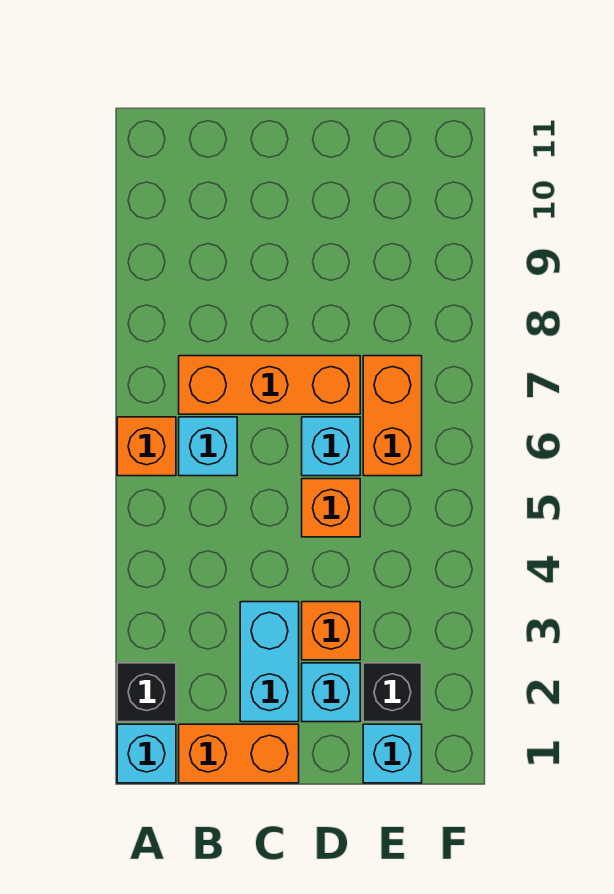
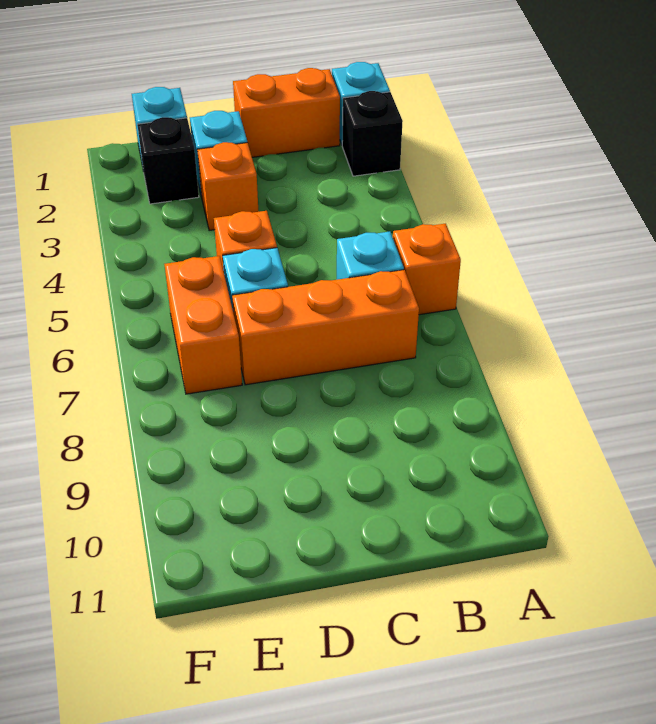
cyan brick C2:C3 level 1 -> none

